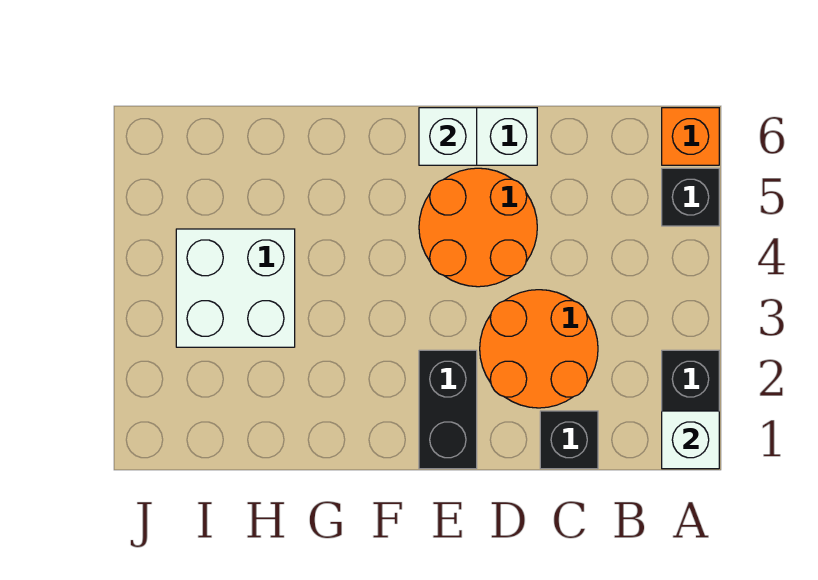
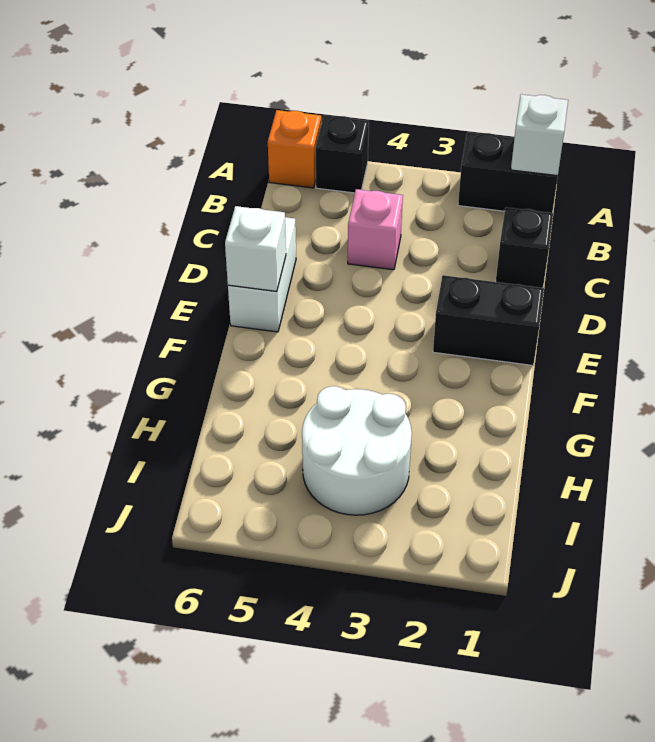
orange round brick C2:D3 level 1 -> none
none -> pink brick C4 level 1
orange round brick D4:E5 level 1 -> none
white brick H3:I4 level 1 -> white round brick H3:I4 level 1

